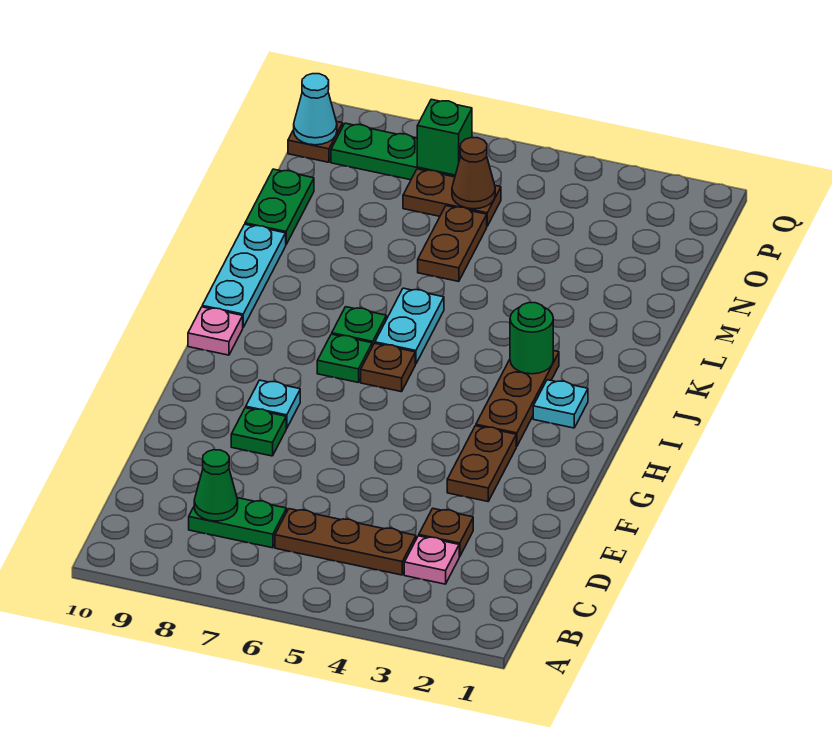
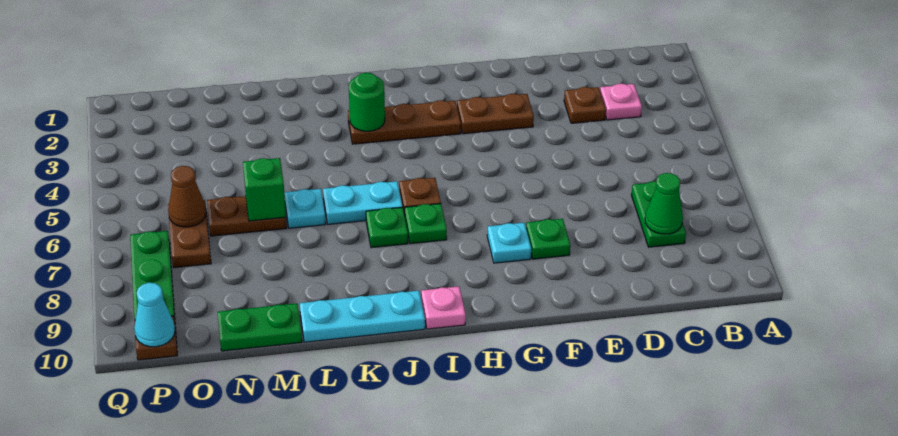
brown plate C4:C6 level 1 -> none
cyan plate I2 level 1 -> cyan plate L6 level 1
green brick P7 level 2 -> green brick M6 level 2

